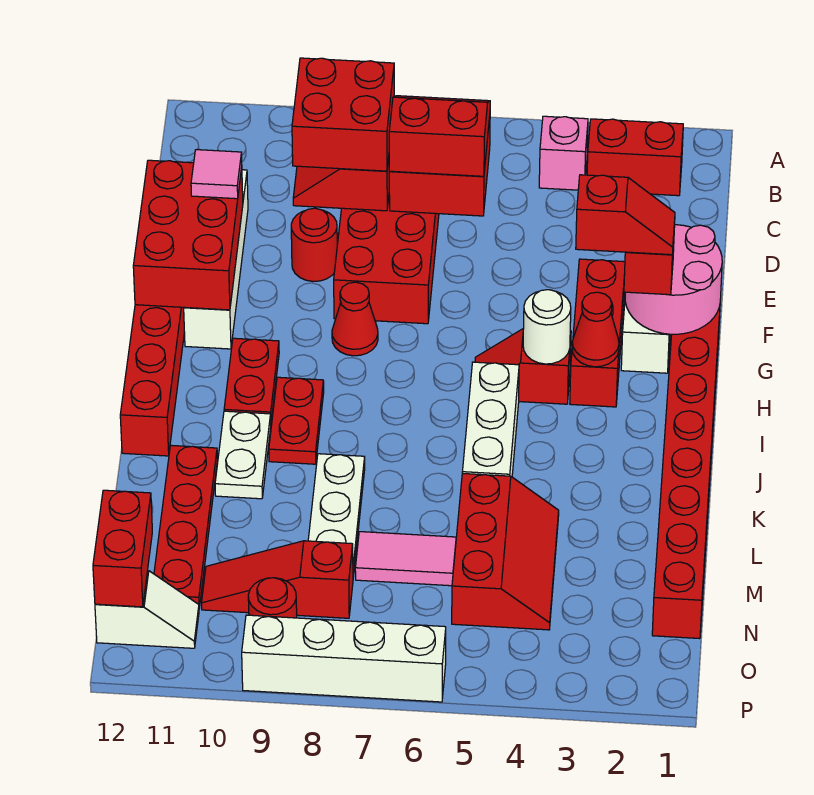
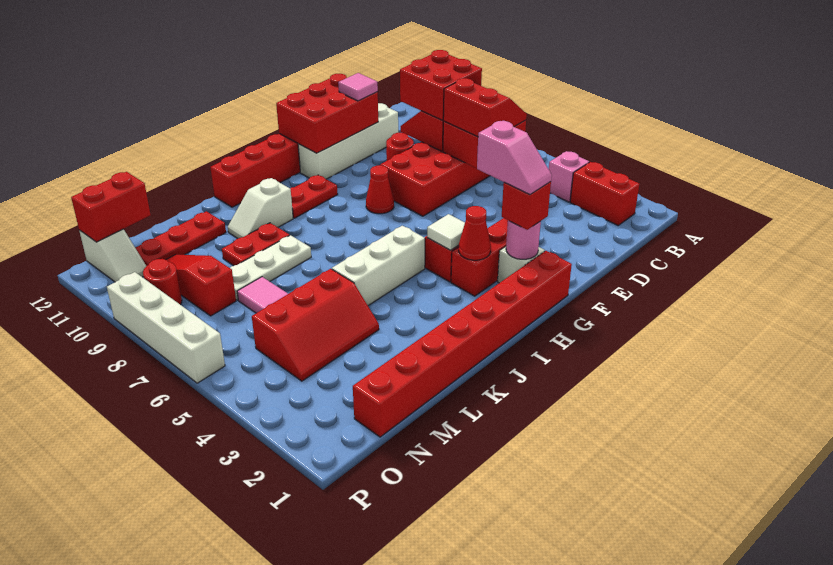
pink round brick F1:G2 level 2 -> pink round brick G2 level 2
red slope G2:G3 level 4 top 3 -> pink slope G2:G3 level 4 top 3
white round brick H4 level 2 -> white tile H4 level 2
red plate I9:J9 level 1 -> red plate K9:L9 level 1
white plate J10:K10 level 1 -> white slope J10:K10 level 1 top J
red plate K11:N11 level 1 -> red plate L11:N11 level 1

